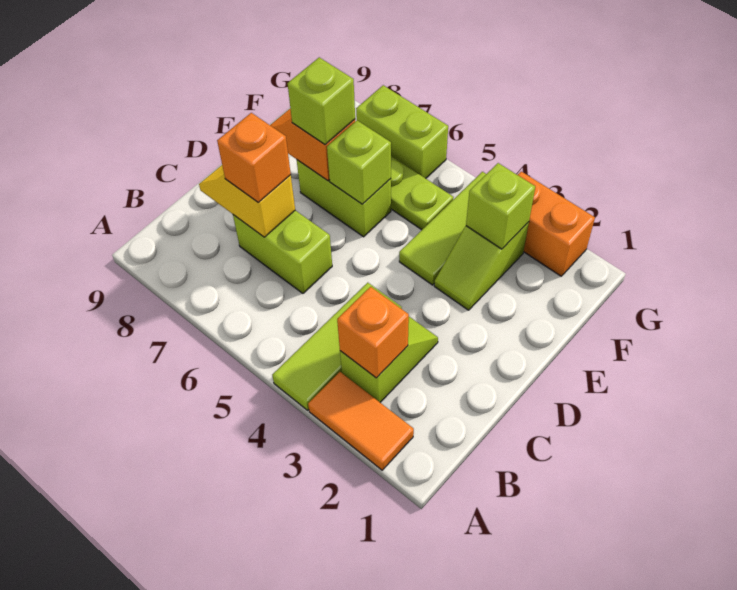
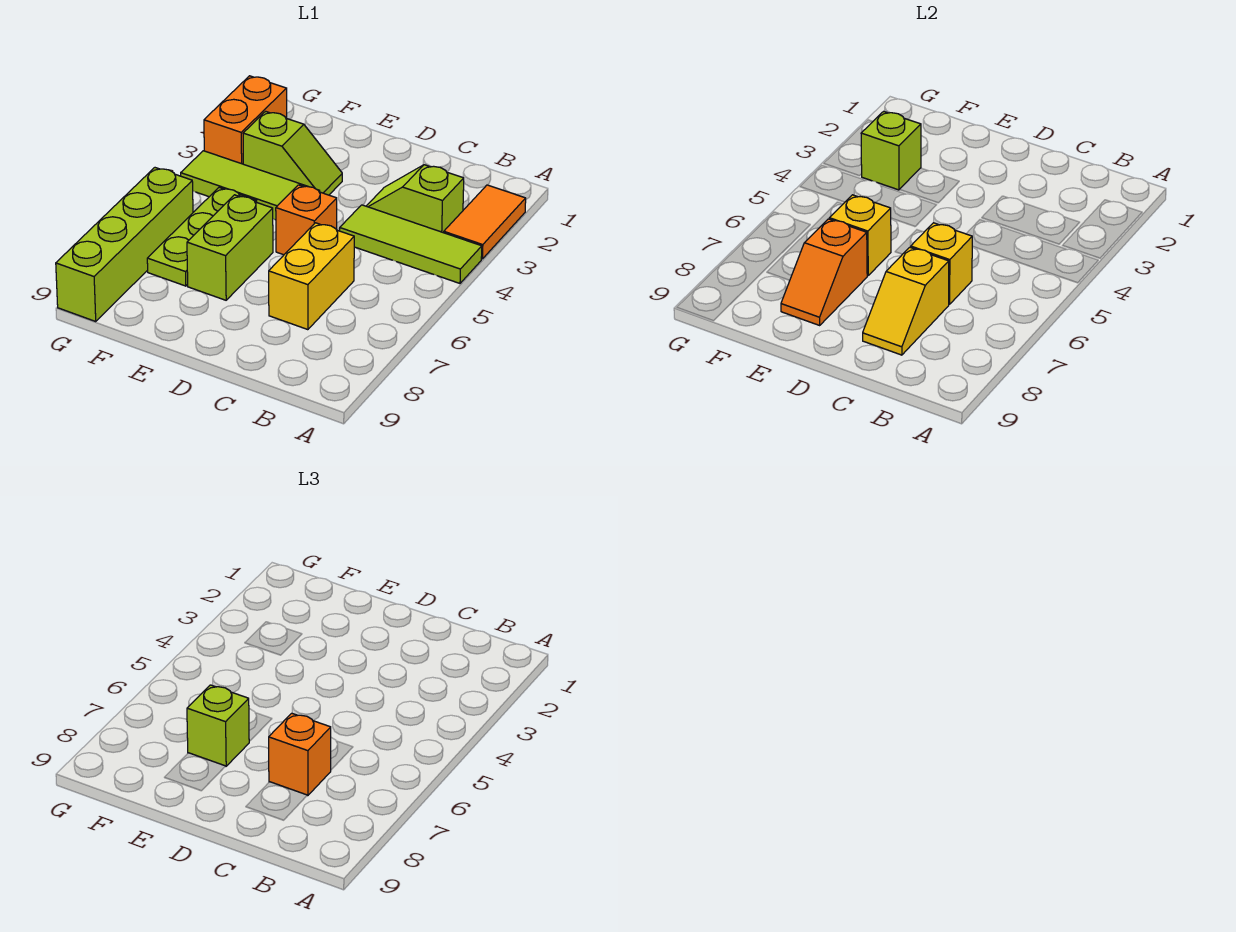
orange brick B3 level 2 -> orange brick D5 level 1
lime brick C6:C7 level 1 -> yellow brick C6:C7 level 1
none -> yellow brick C6 level 2
lime brick E6 level 2 -> yellow brick E6 level 2
lime brick G6:G7 level 1 -> lime brick G6:G9 level 1

